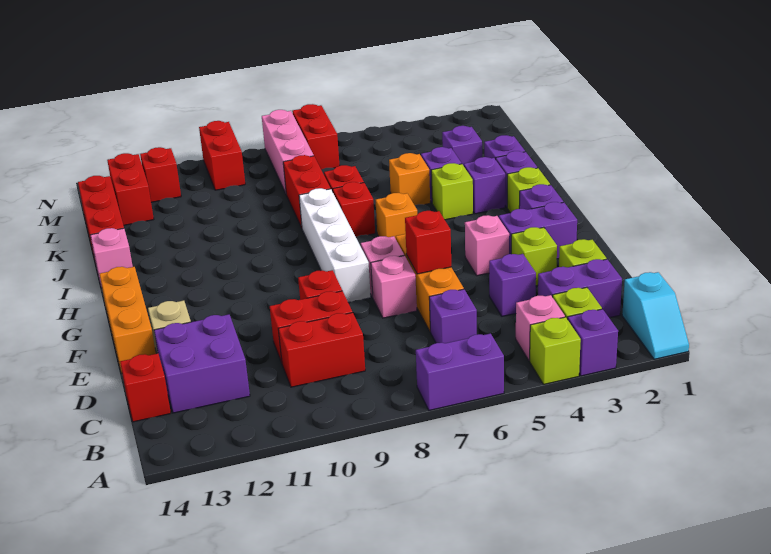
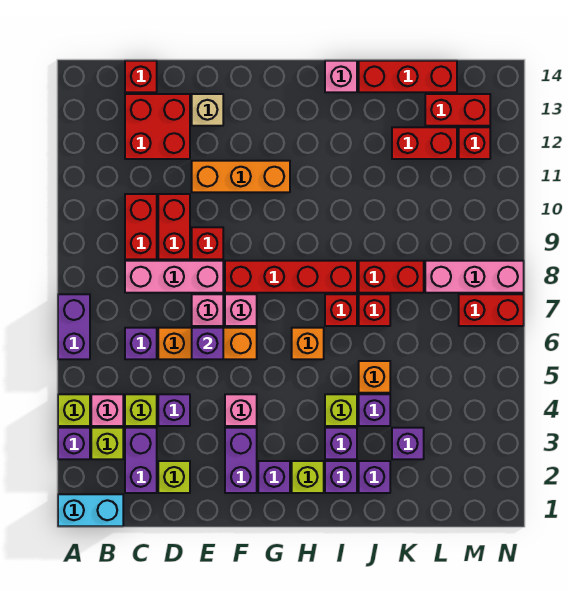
cyan slope A1:B1 level 1 top B -> cyan brick A1:B1 level 1
none -> pink brick C8:E8 level 1
purple brick C12:D13 level 1 -> red brick C12:D13 level 1
lime brick E3 level 1 -> lime brick C4 level 1
red brick E6 level 2 -> purple brick E6 level 2
orange brick E14:G14 level 1 -> orange brick E11:G11 level 1
white brick F8:I8 level 1 -> red brick F8:I8 level 1
red brick M10:N10 level 1 -> red brick K12:L12 level 1

